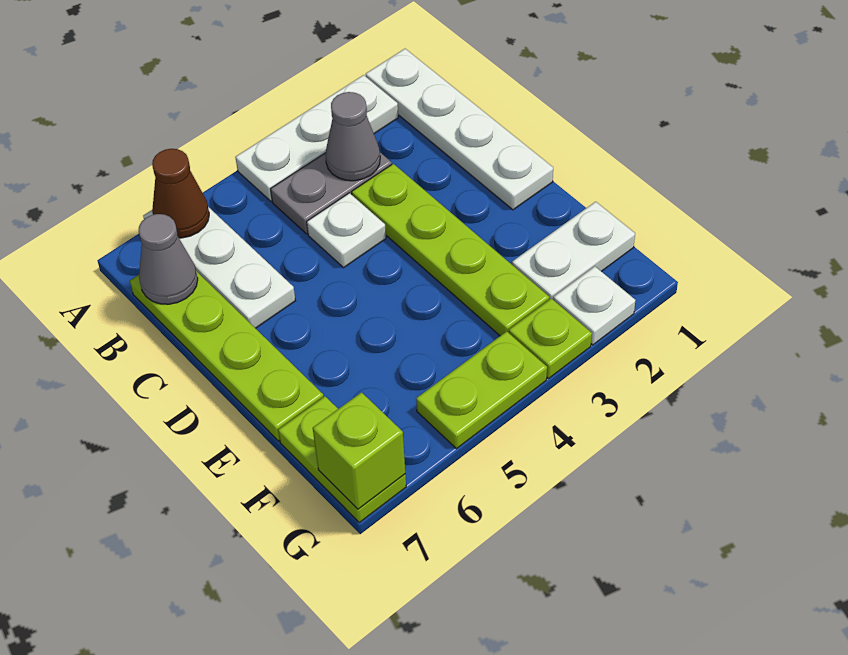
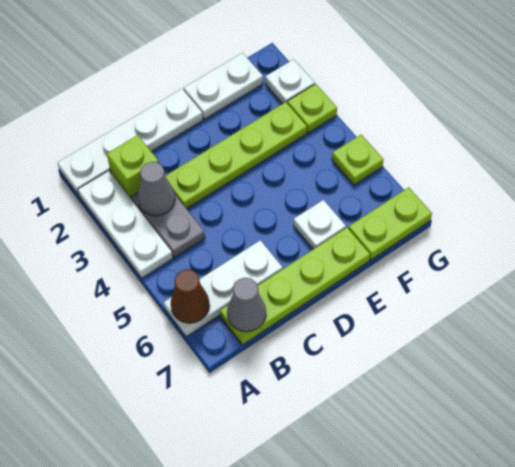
white plate C4 level 1 -> white plate E6 level 1
white plate F1:F2 level 1 -> white plate E1:F1 level 1
lime plate G4:G5 level 1 -> lime plate G5 level 1
lime brick G7 level 2 -> lime brick B2 level 1

